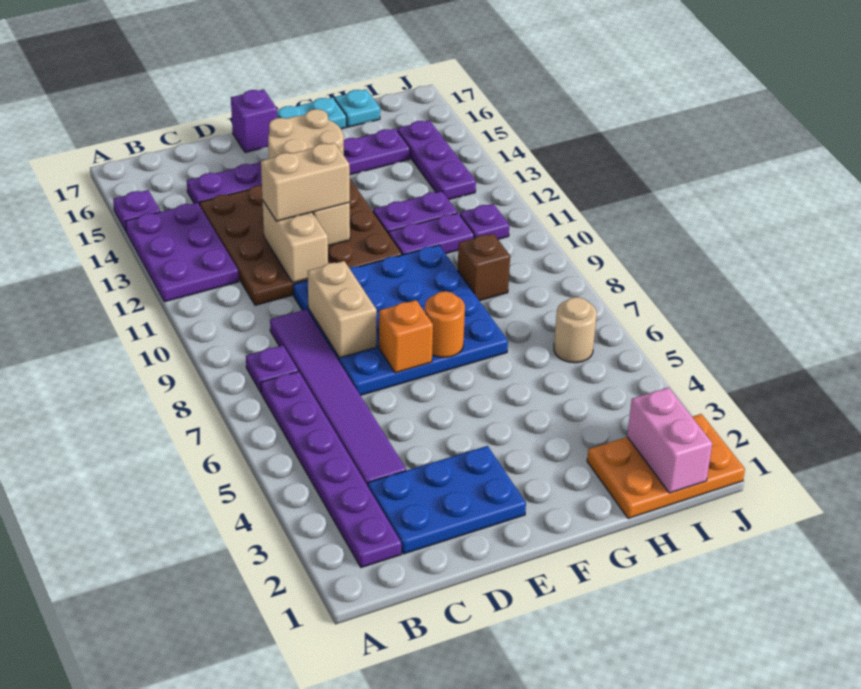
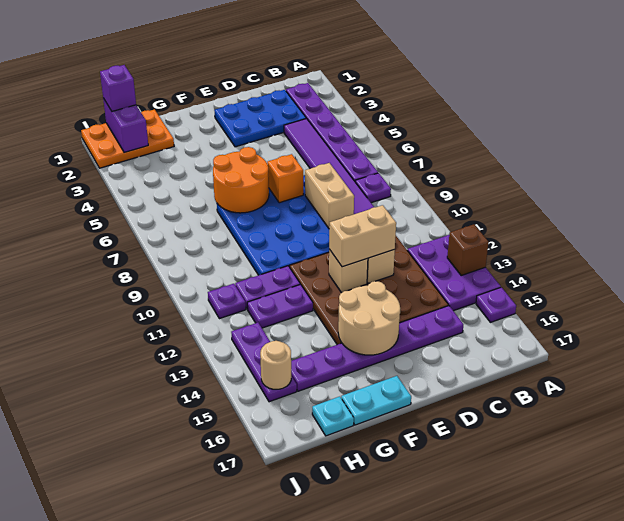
purple brick E17 level 1 -> purple brick I1 level 3
orange round brick F7 level 2 -> orange round brick F6:G7 level 2
brown brick H9 level 1 -> brown brick A13 level 2
pink brick I1:I2 level 2 -> purple brick I1:I2 level 2
tan round brick I6 level 1 -> tan round brick I15 level 2

